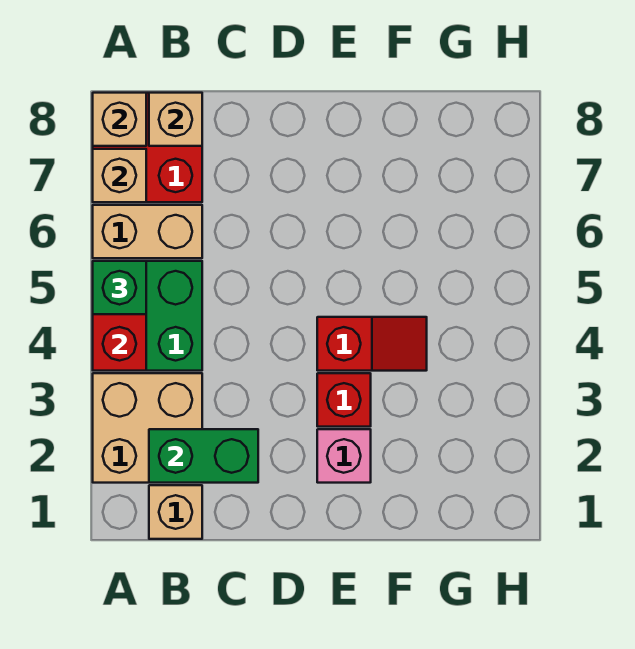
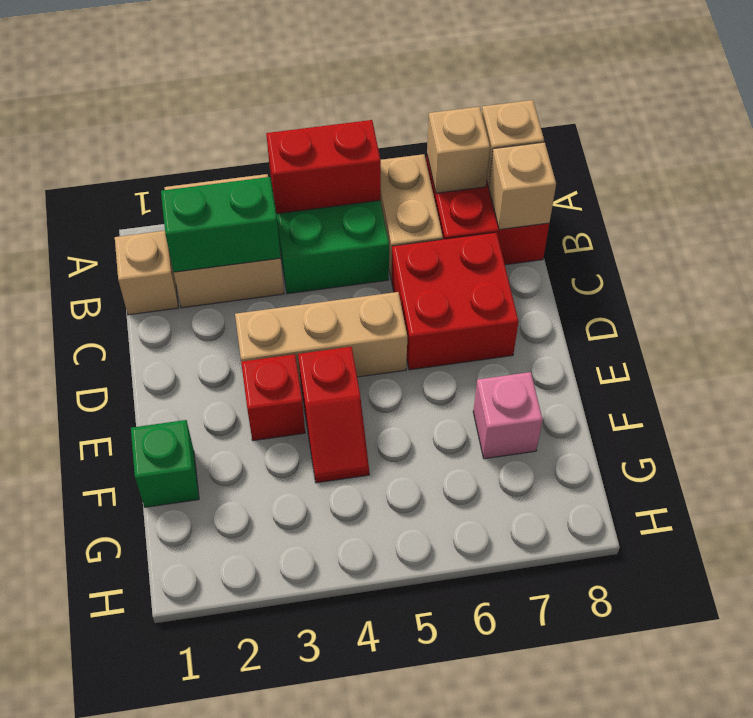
green brick A5 level 3 -> green brick F1 level 1
green brick B2:C2 level 2 -> green brick B2:B3 level 2
none -> red brick C6:D7 level 1
none -> tan brick D3:D5 level 1
pink brick E2 level 1 -> pink brick F7 level 1

